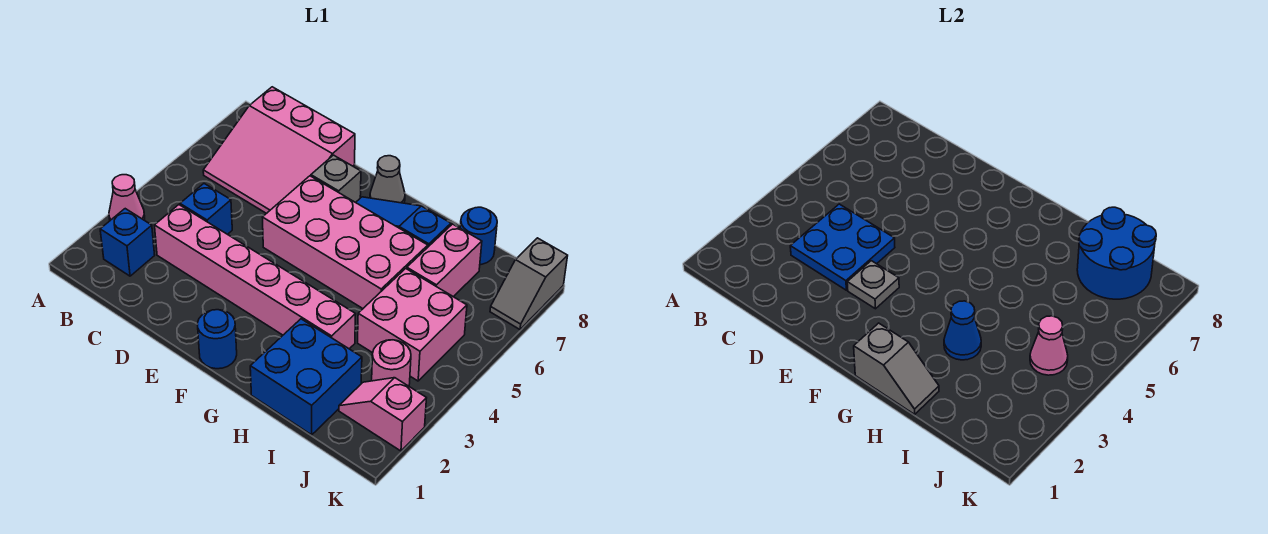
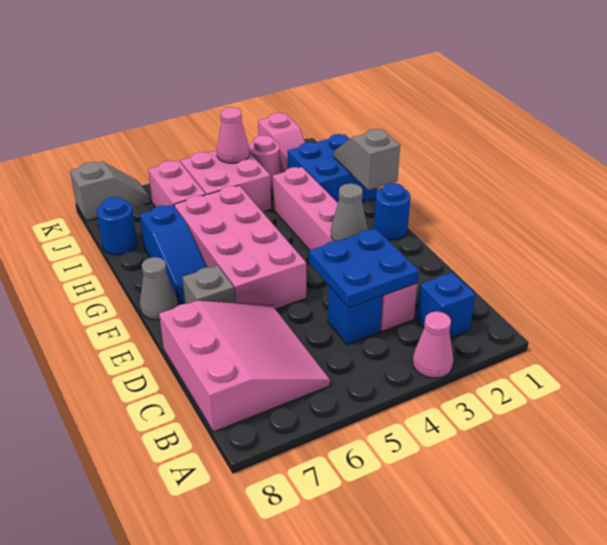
grey plate E3 level 2 -> grey cone E3 level 2
blue cone H3 level 2 -> none
pink brick I6:I7 level 1 -> pink brick I6:J6 level 1
blue round brick I7:J8 level 2 -> none

